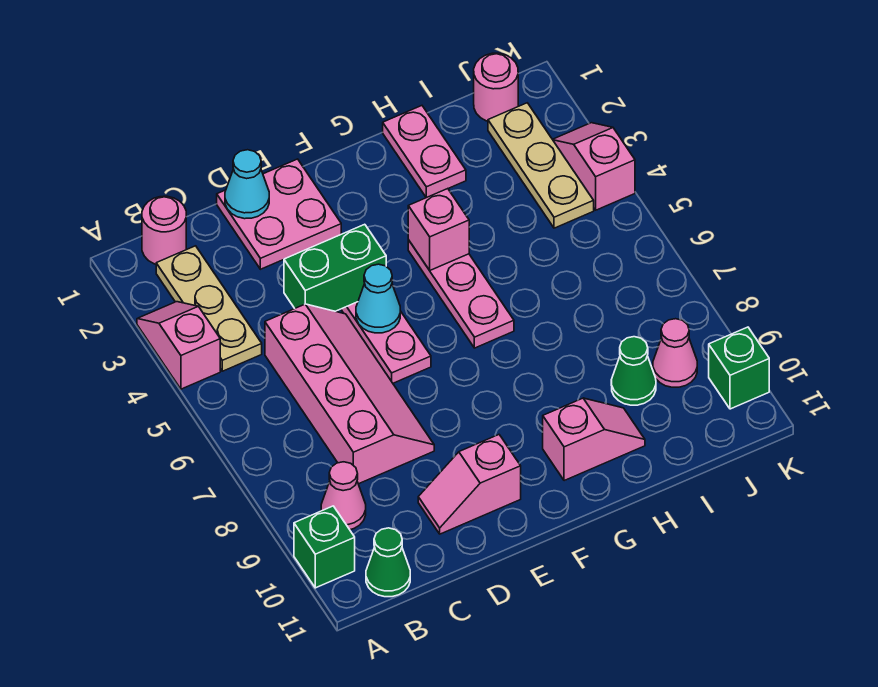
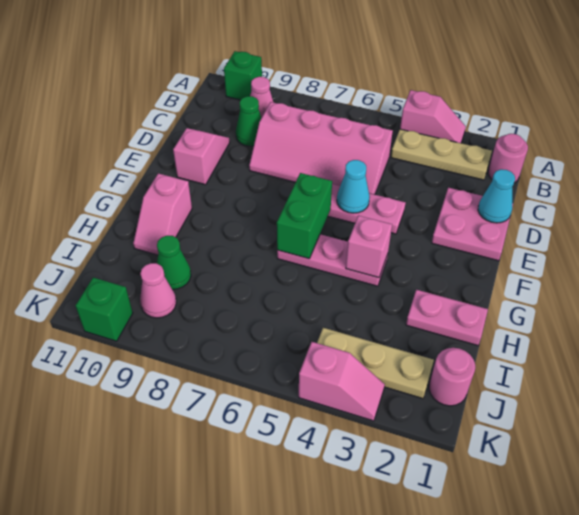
green cone B11 level 1 -> green cone C9 level 1
green brick D4:E4 level 2 -> green brick F6:G6 level 2

